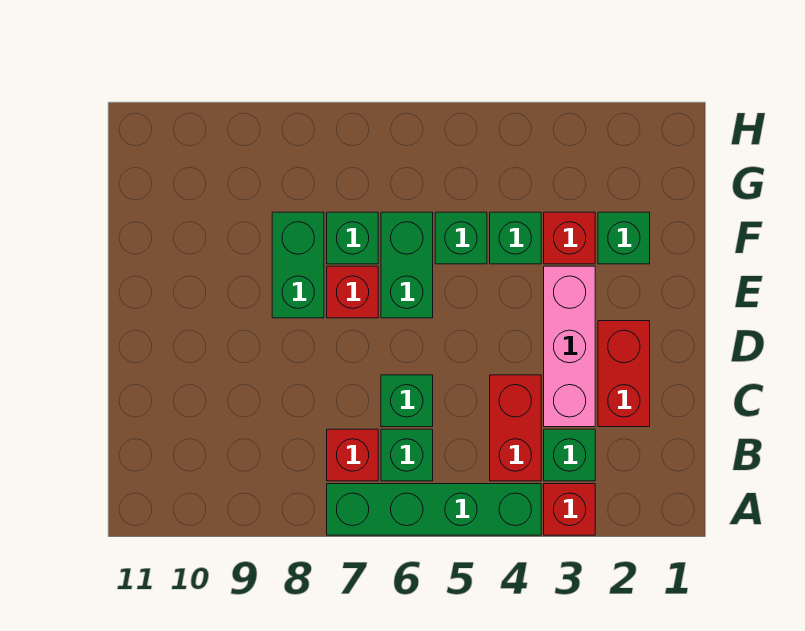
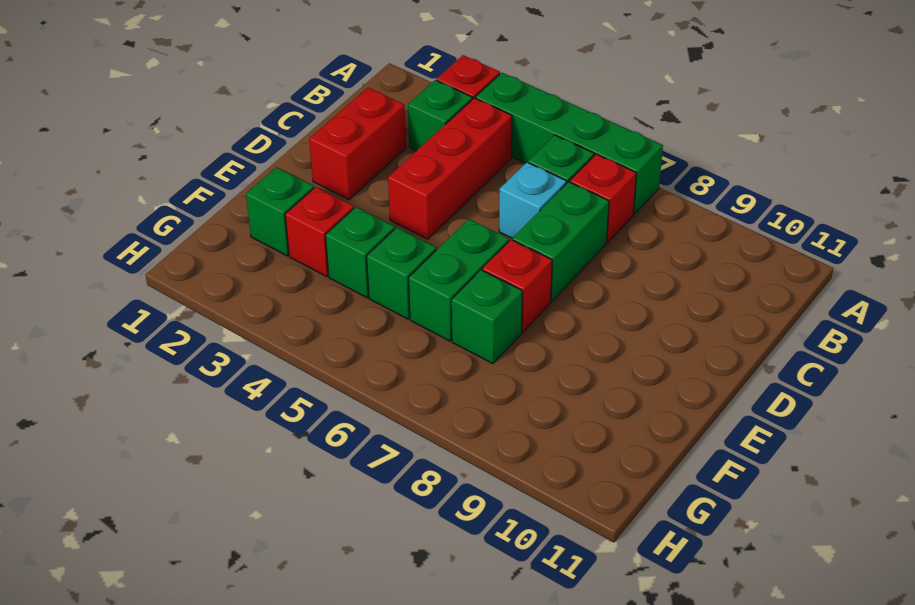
red brick B4:C4 level 1 -> red brick B4:D4 level 1
pink brick C3:E3 level 1 -> none
green brick C6 level 1 -> cyan brick C6 level 1
green brick E8:F8 level 1 -> green brick C7:D7 level 1

